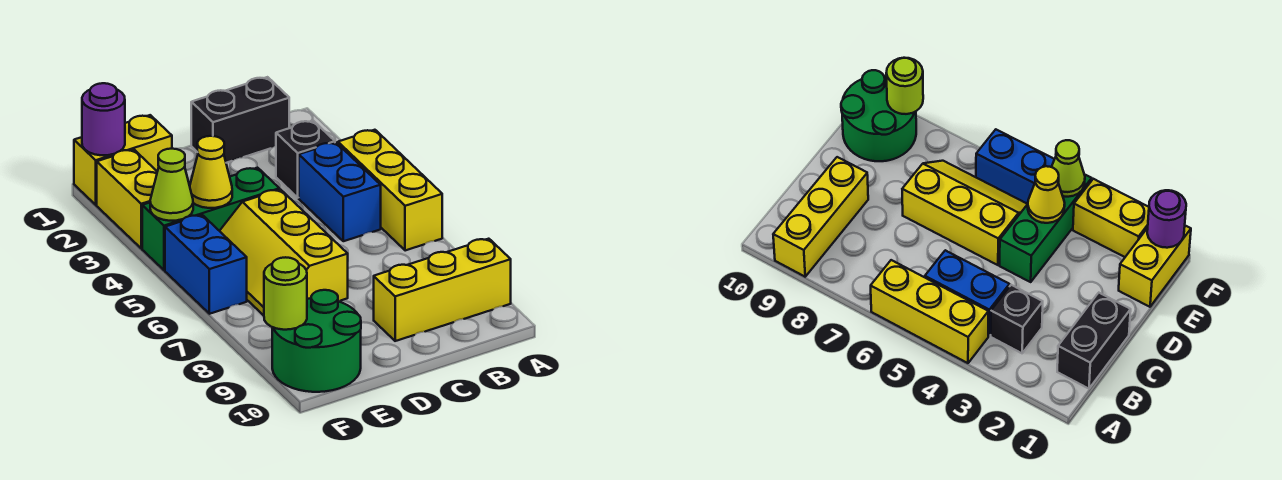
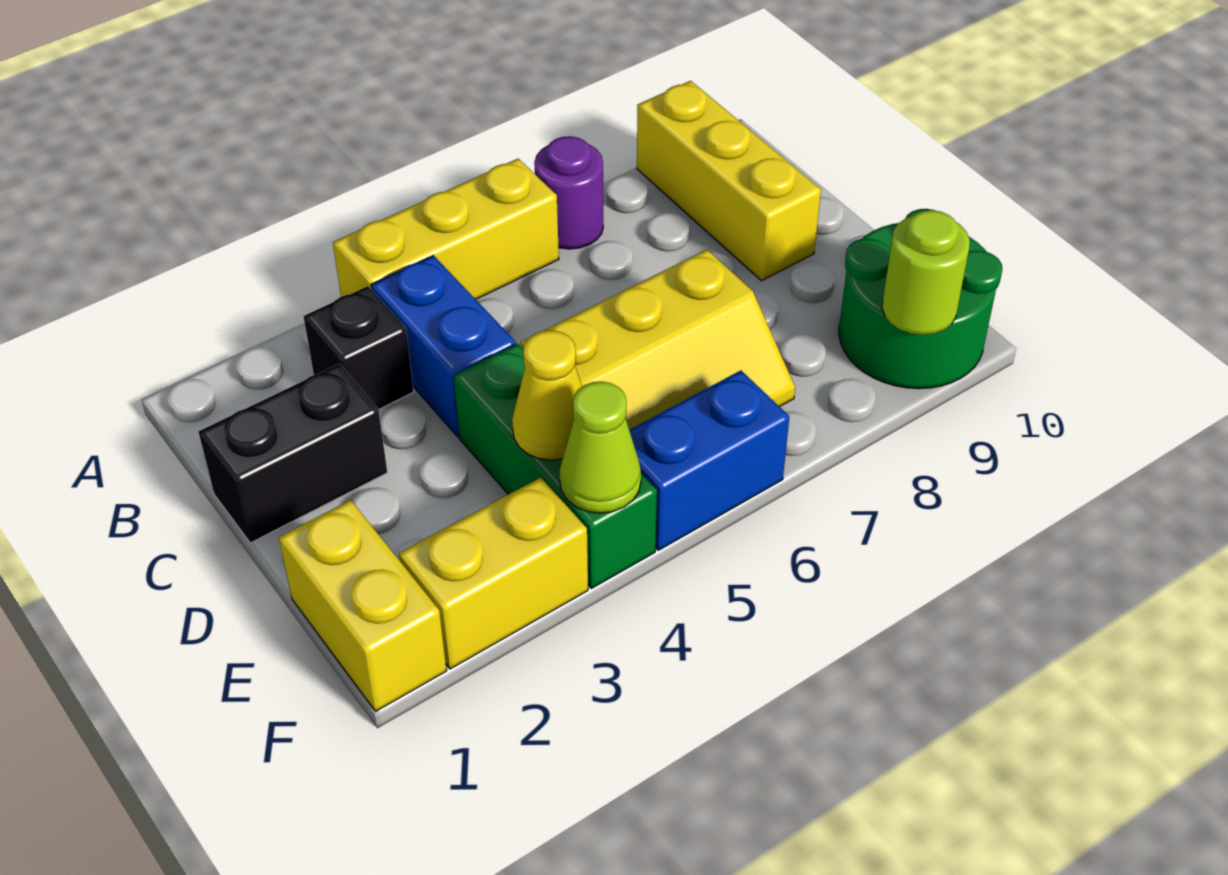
black brick B1:C1 level 1 -> black brick C1:C2 level 1
blue brick B4:B5 level 1 -> blue brick B4:C4 level 1
purple round brick F1 level 2 -> purple round brick A7 level 1

